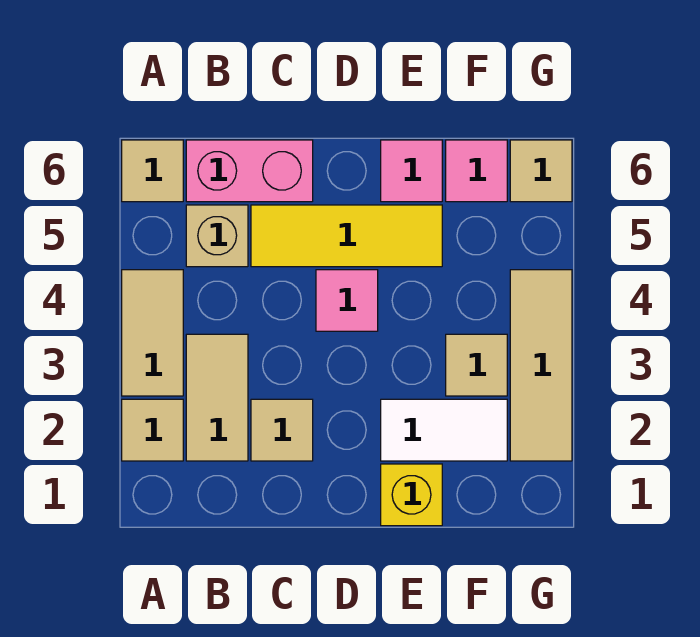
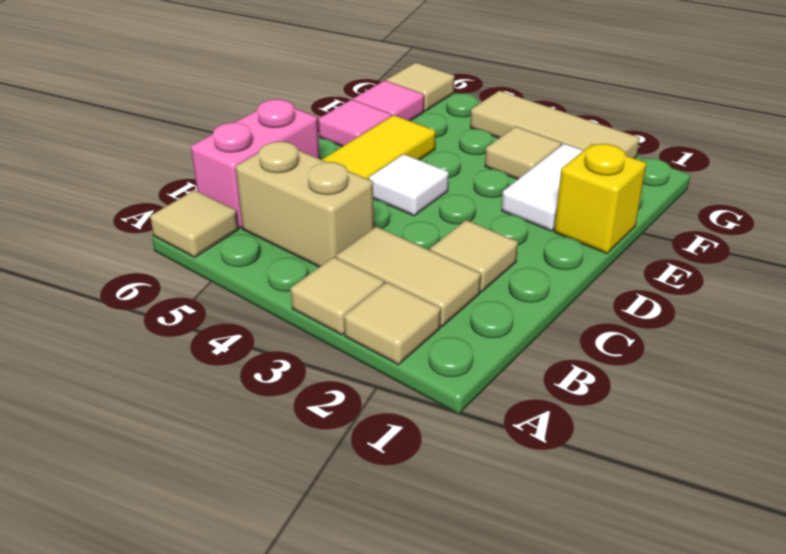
tan tile A3:A4 level 1 -> tan tile A3 level 1
tan brick B5 level 1 -> tan brick B4:B5 level 1
pink tile D4 level 1 -> white tile D4 level 1

